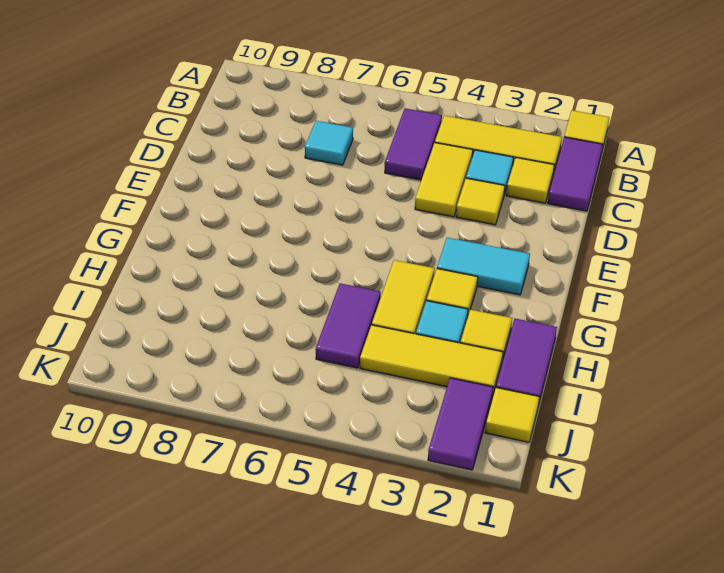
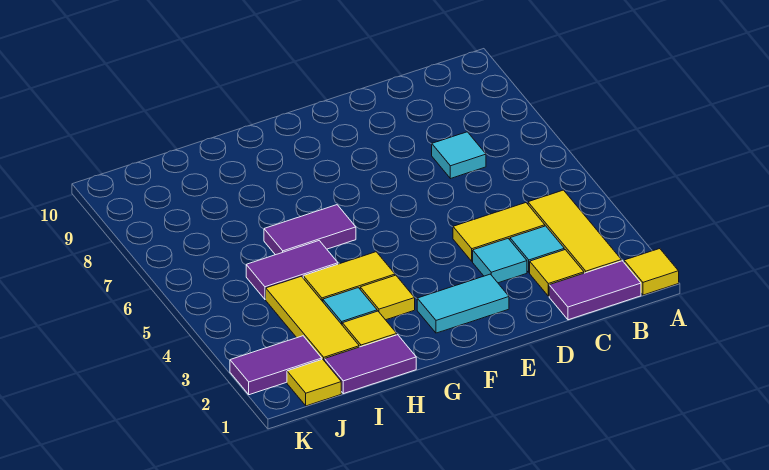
purple tile B5:C5 level 1 -> purple tile G6:H6 level 1
yellow tile D3 level 1 -> cyan tile D3 level 1
cyan tile F2:F3 level 1 -> cyan tile E2:F2 level 1

